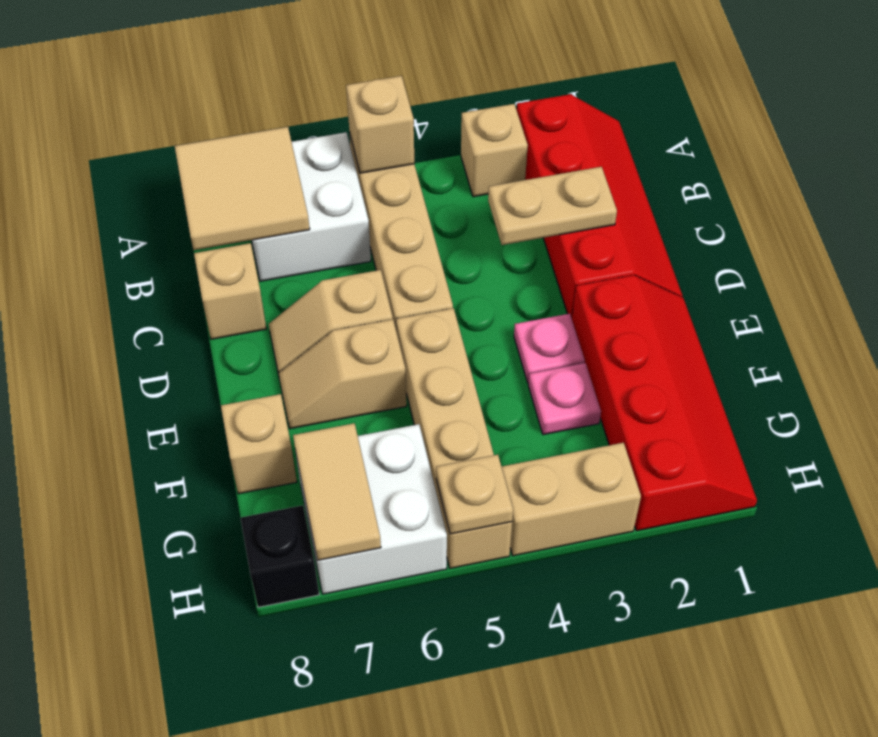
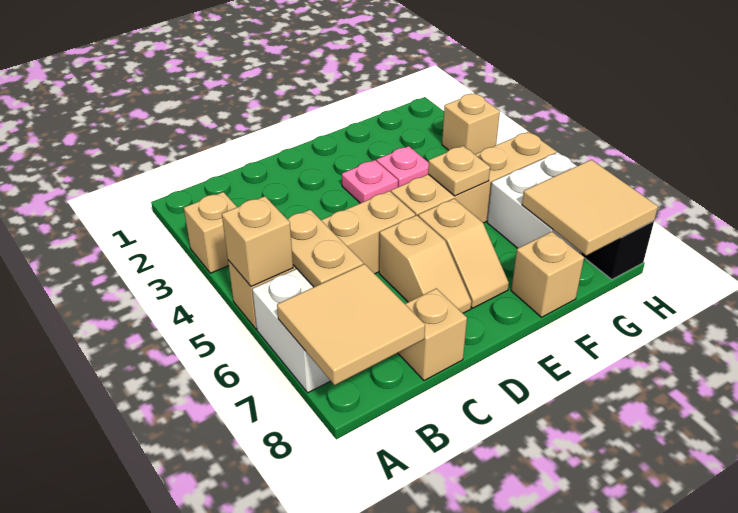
red slope A1:D2 level 1 top 2 -> none
tan plate C2:C3 level 2 -> tan plate B5:B6 level 2
red slope E1:H2 level 1 top 2 -> none
tan tile G7:H7 level 2 -> tan tile G7:H8 level 2
tan brick H3:H4 level 1 -> tan brick H3 level 1
tan plate H5 level 2 -> tan plate F5 level 2

